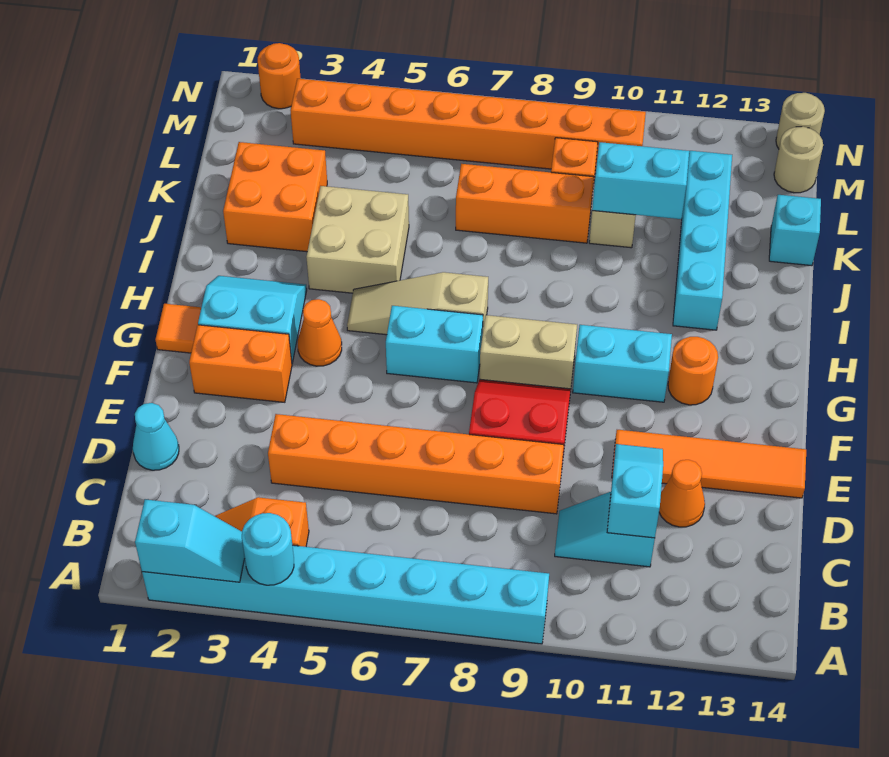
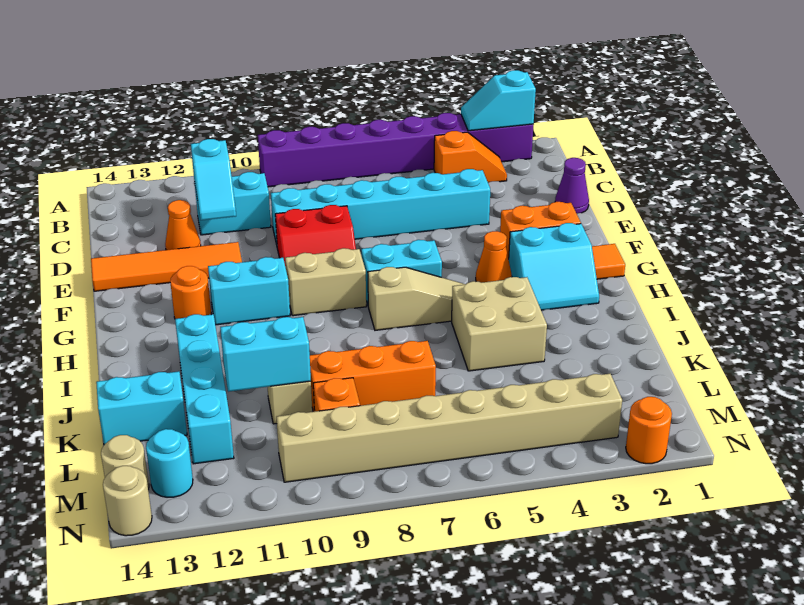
cyan brick A2:A9 level 1 -> purple brick A2:A9 level 1
cyan round brick A4 level 2 -> cyan round brick M13 level 1
cyan slope C10:C11 level 1 top 11 -> cyan brick C10:C11 level 1
cyan cone D1 level 1 -> purple cone D1 level 1
orange brick D4:D9 level 1 -> cyan brick D4:D9 level 1
orange brick J2:K3 level 1 -> none
cyan brick K14 level 1 -> cyan brick K13:K14 level 1
orange brick M3:M10 level 1 -> tan brick M3:M10 level 1

